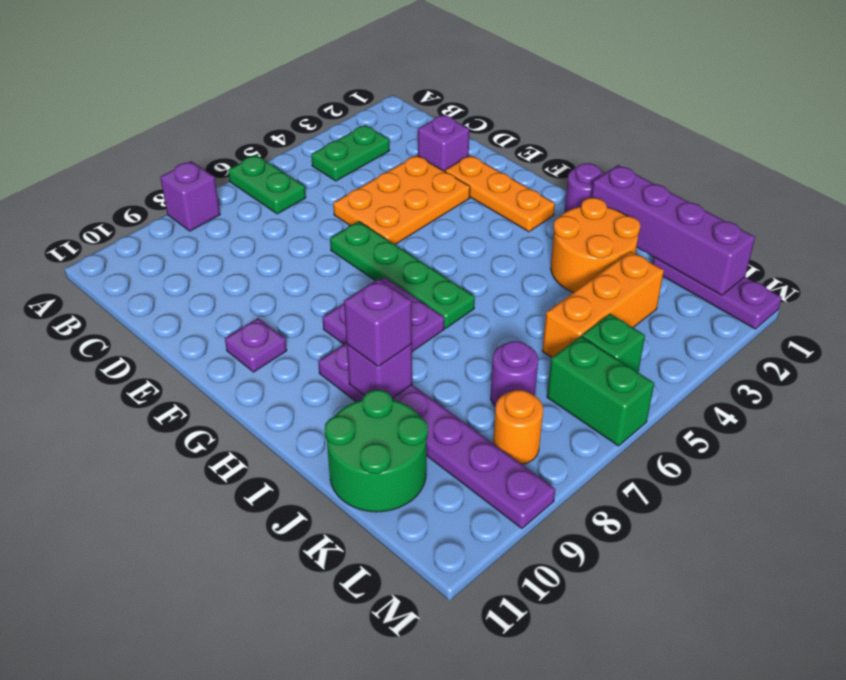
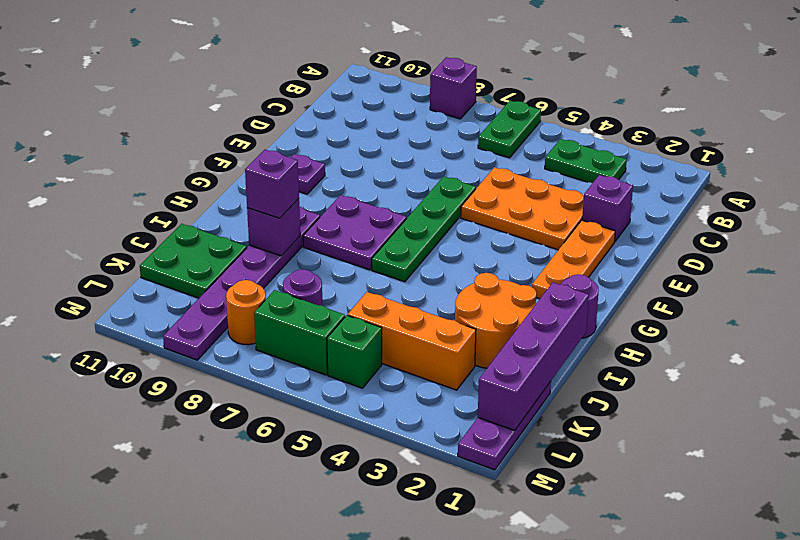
green round brick J10:K11 level 1 -> green plate J10:K11 level 1
green brick L6:M6 level 1 -> green brick L6:L7 level 1

